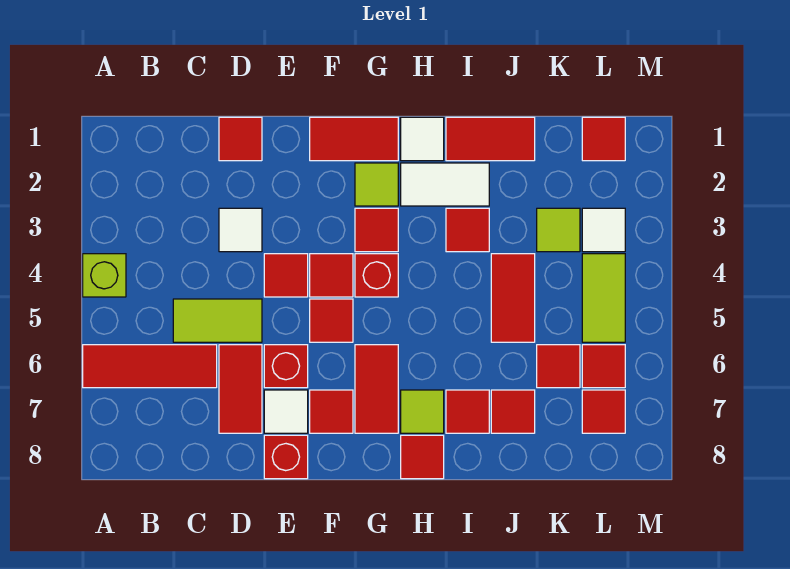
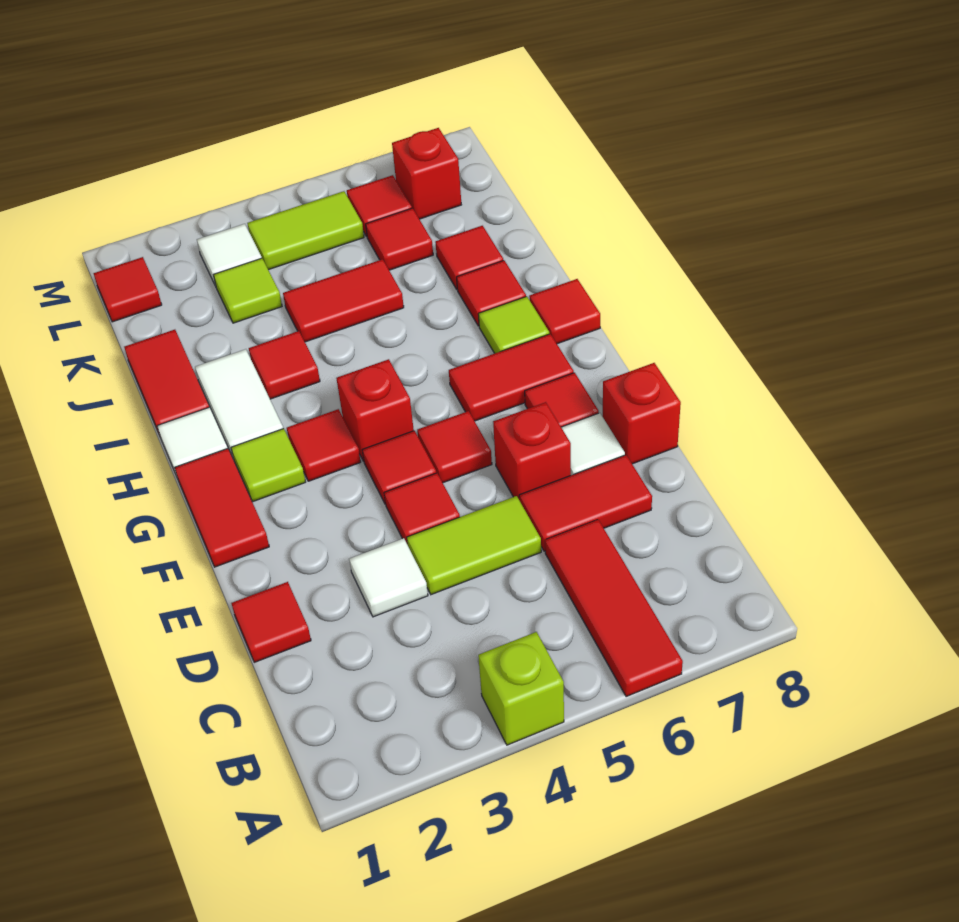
lime tile C5:D5 level 1 -> lime tile D4:D5 level 1
red tile L7 level 1 -> red brick L7 level 1

